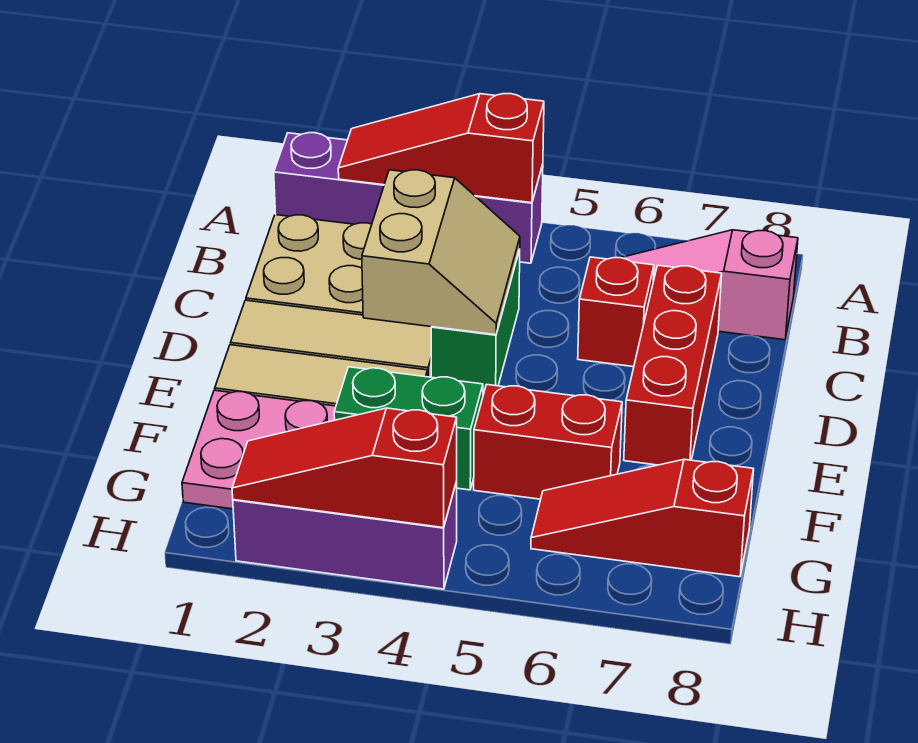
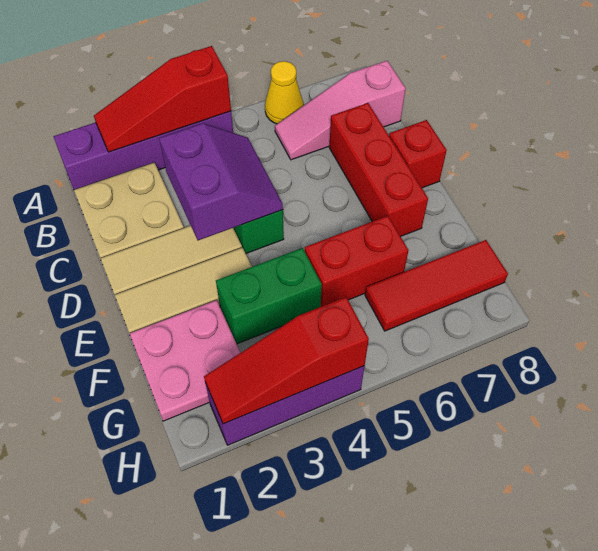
none -> yellow cone A6 level 1
tan slope C3:D4 level 2 top 3 -> purple slope C3:D4 level 2 top 3
red brick C6 level 1 -> red brick D8 level 1
red slope G6:G8 level 1 top 8 -> red tile G6:G8 level 1

